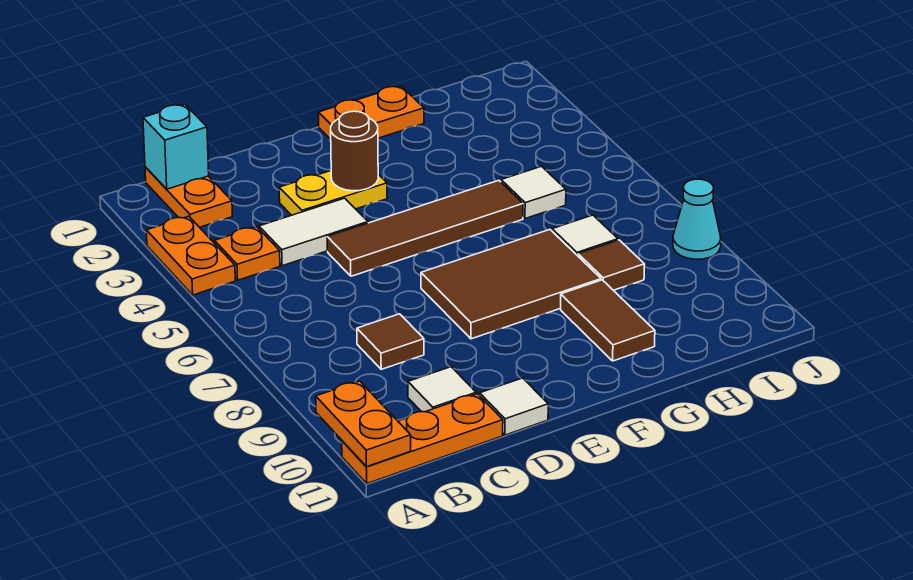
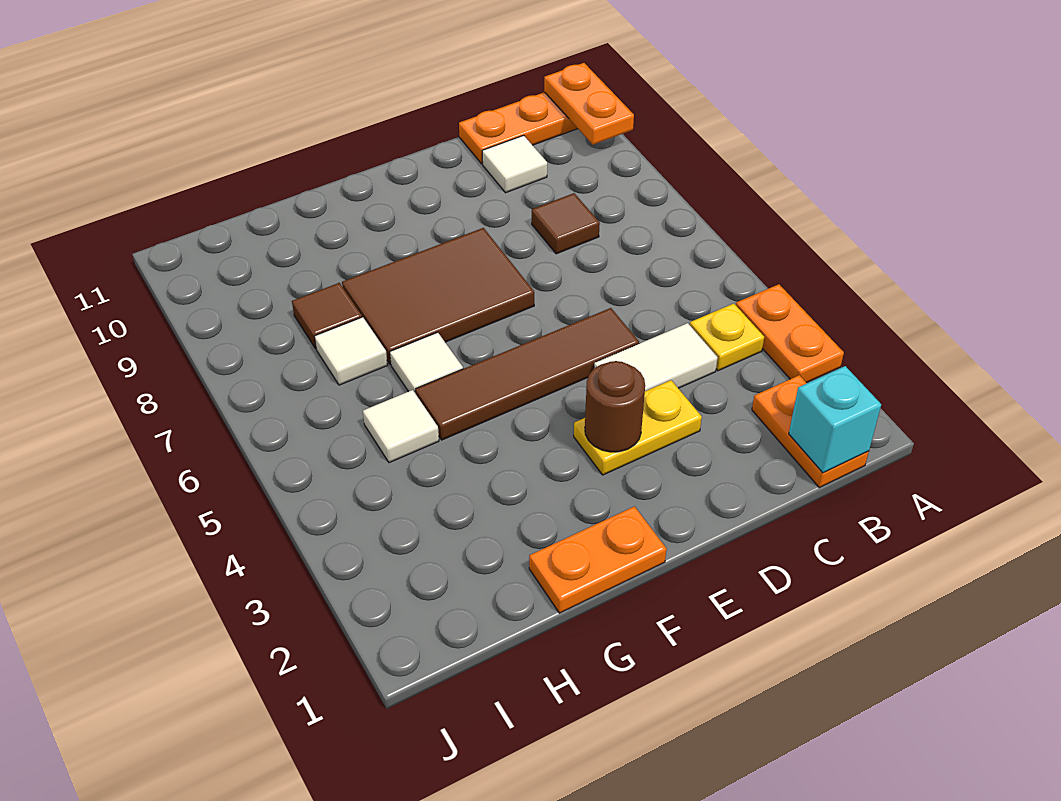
orange plate B4 level 1 -> yellow plate B4 level 1
white tile D11 level 1 -> white tile G6 level 1
brown tile G9:G10 level 1 -> none
cyan cone J8 level 1 -> none

